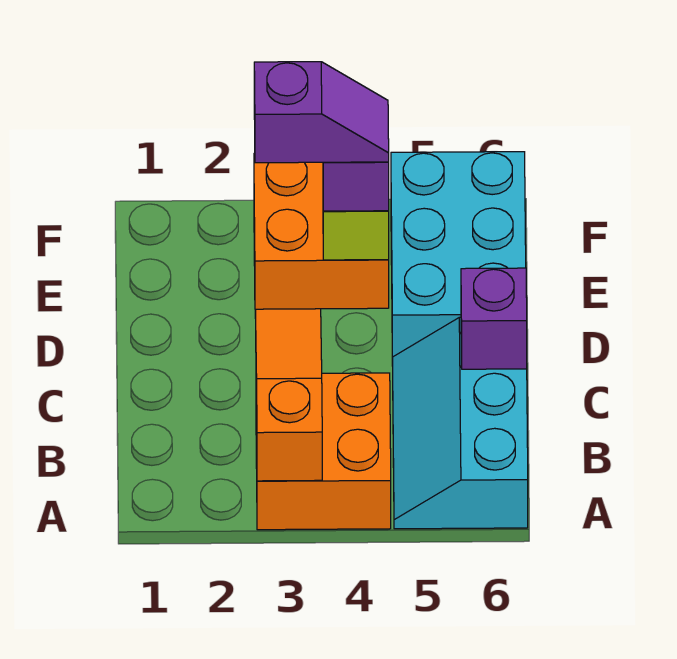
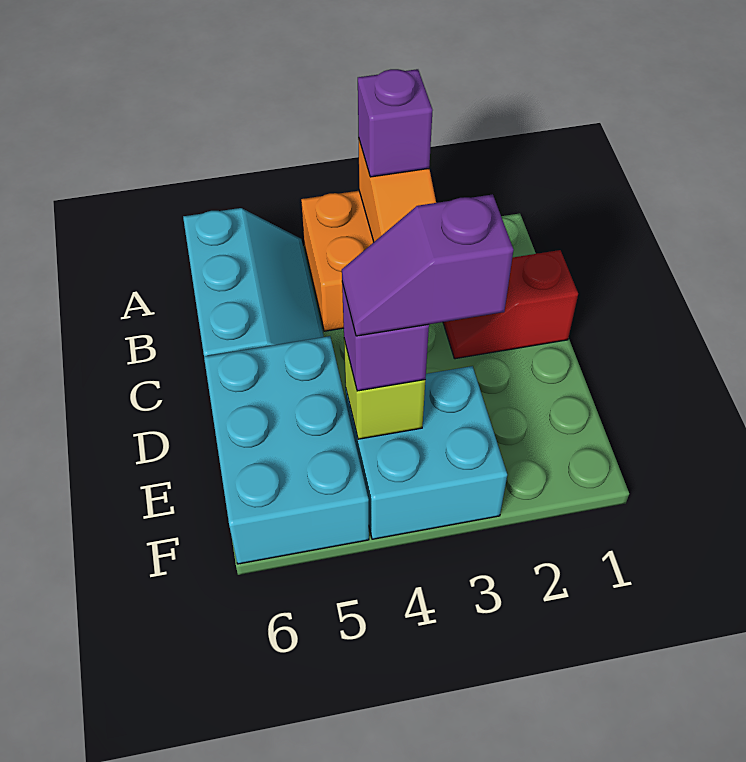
none -> red slope C1:C2 level 1 top 1
purple brick C6 level 2 -> purple brick A3 level 3
orange brick E3:F4 level 1 -> cyan brick E3:F4 level 1

